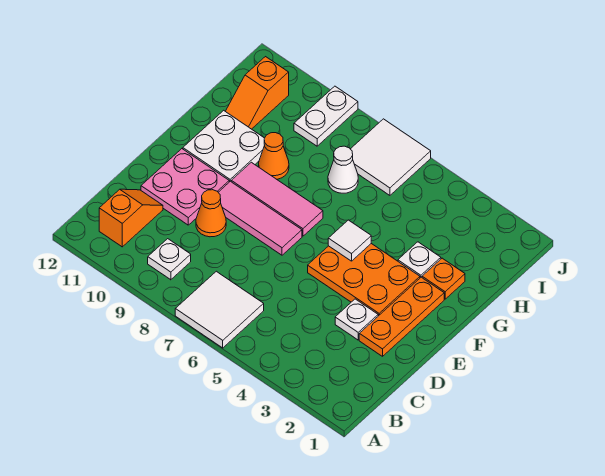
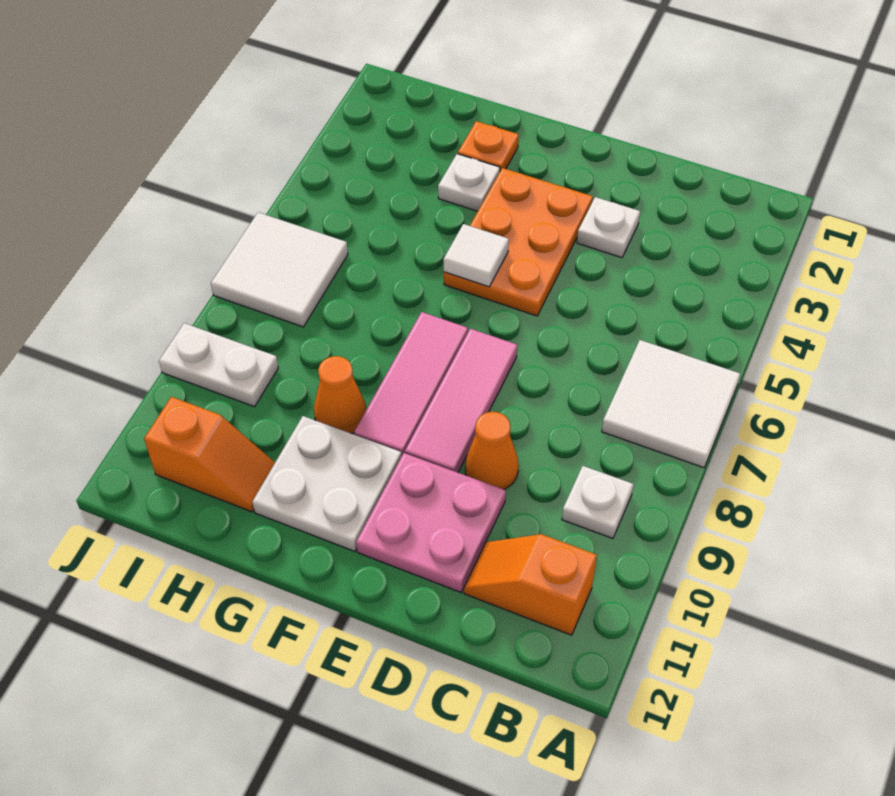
orange plate D2:F2 level 1 -> none
white cone H7 level 1 -> none

